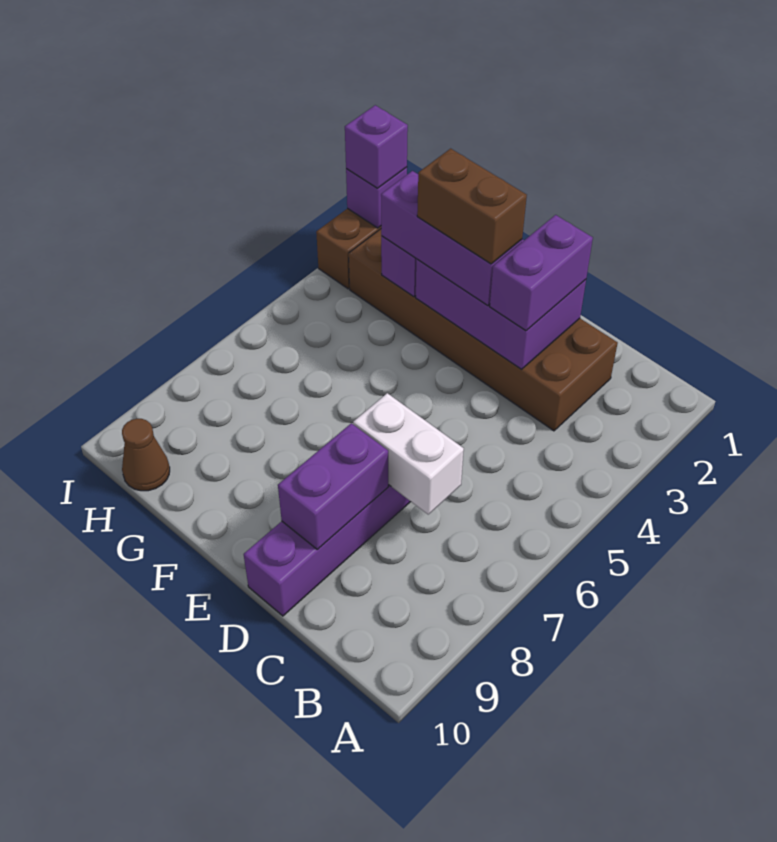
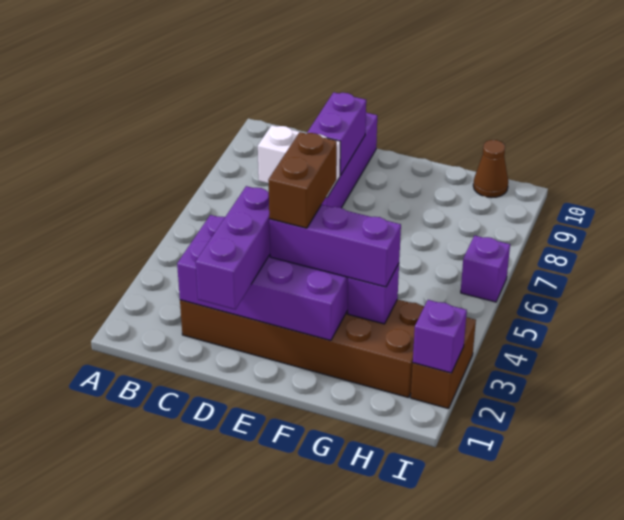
purple brick D2:F3 level 2 -> purple brick C2:F3 level 2
purple brick D2:D3 level 3 -> purple brick D1:D3 level 3
brown brick E3:F3 level 4 -> brown brick E3:E4 level 4
purple brick I2 level 3 -> purple brick I6 level 1

